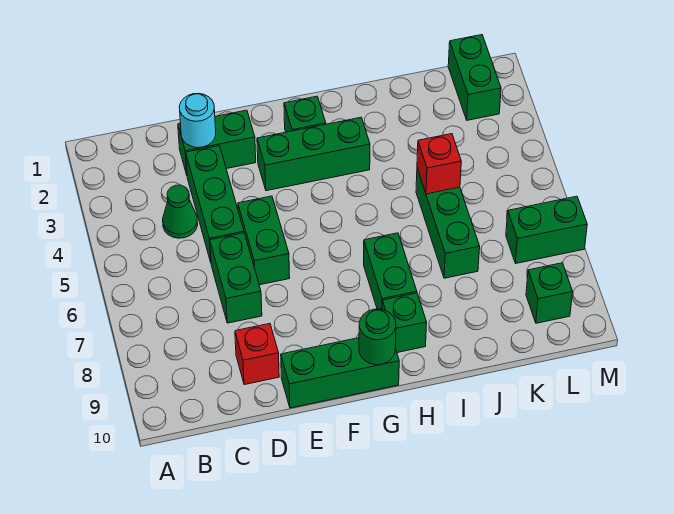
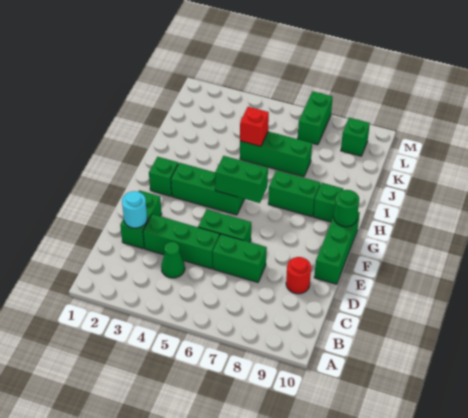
red brick D9 level 1 -> red round brick D9 level 1
green brick F3:H3 level 1 -> green brick G3:G5 level 1
green brick L1:L2 level 1 -> green brick G5:G6 level 2

